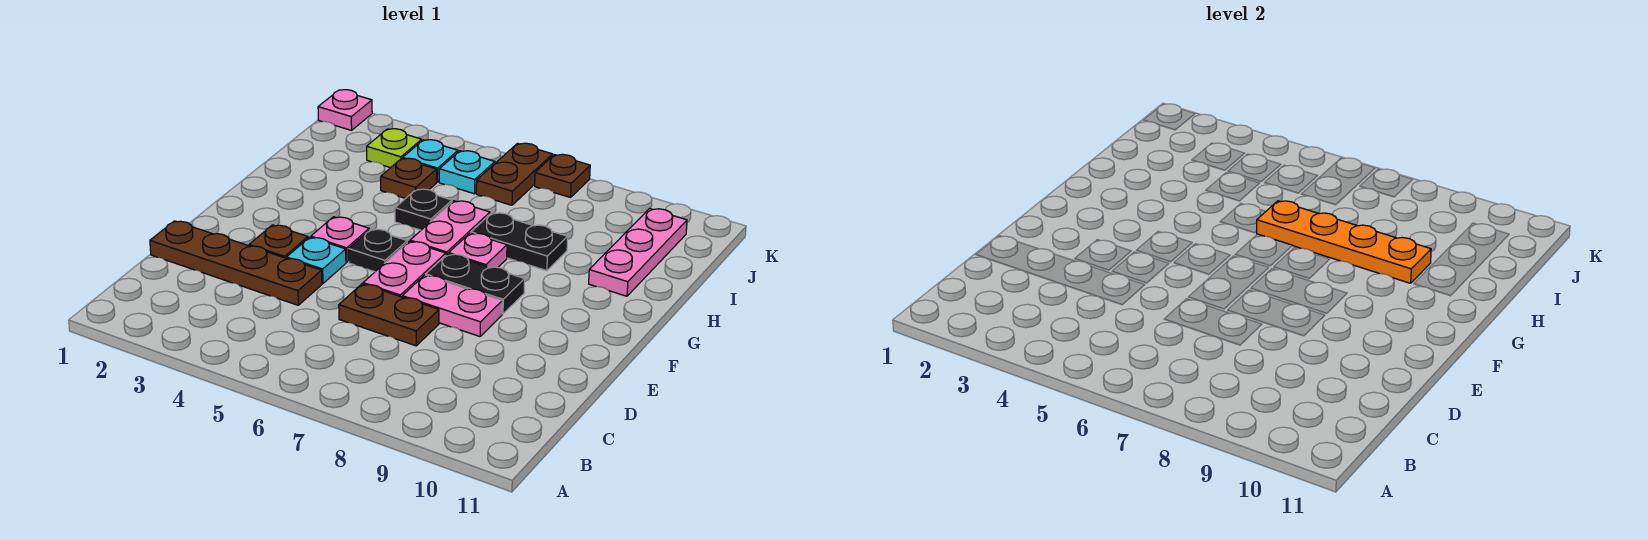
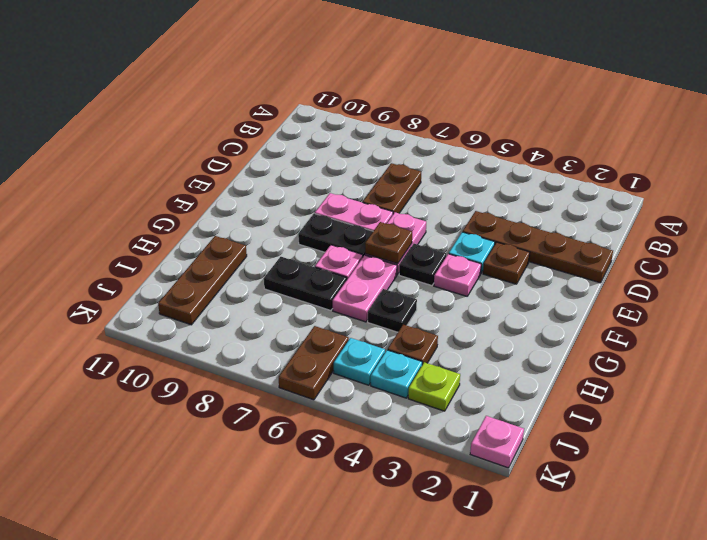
brown plate D6:D7 level 1 -> brown plate C7:D7 level 1
orange plate H6:H9 level 2 -> none
pink plate H10:J10 level 1 -> brown plate H10:J10 level 1
brown plate K7 level 1 -> brown plate F6 level 2

